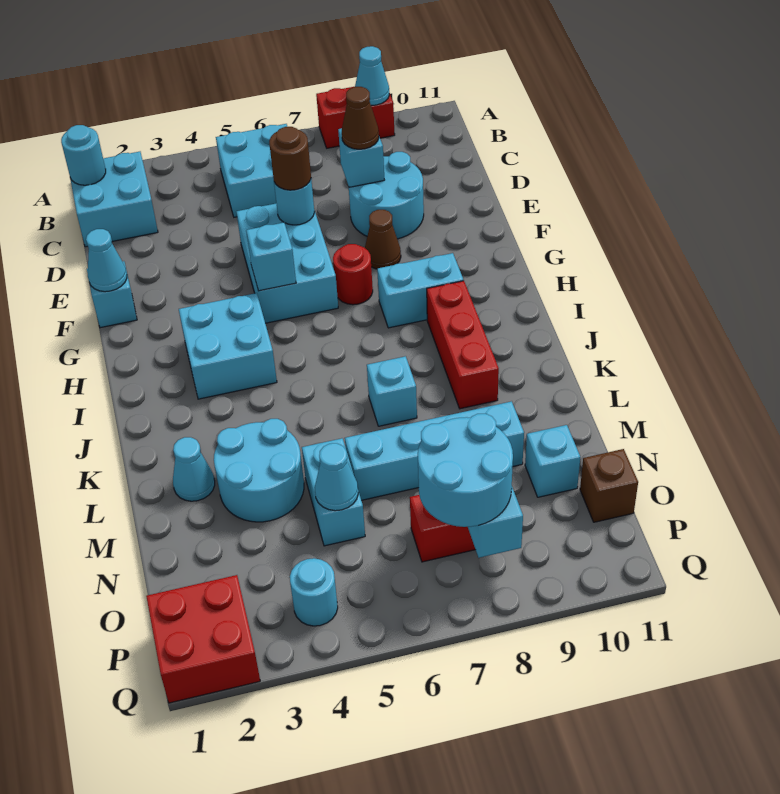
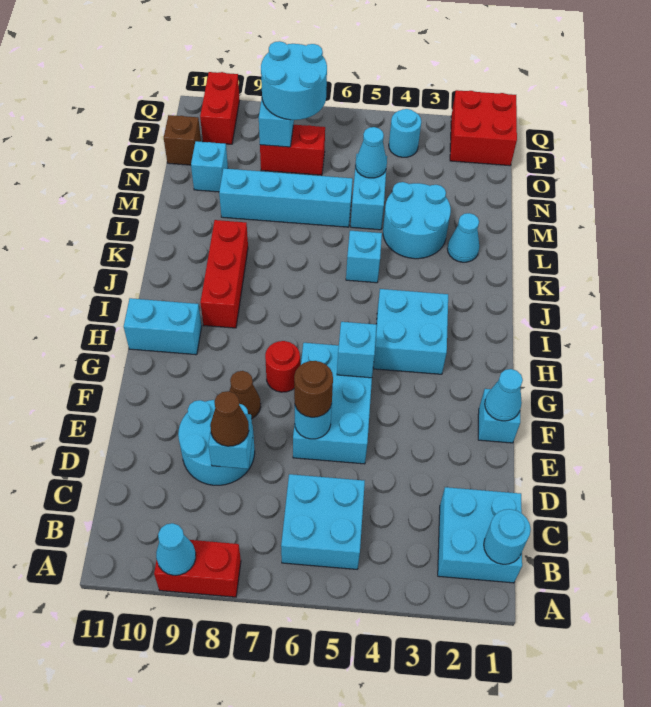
cyan brick H8:H9 level 1 -> cyan brick H10:H11 level 1
cyan brick K7 level 1 -> cyan brick K5 level 1
none -> red brick P10:Q10 level 1

